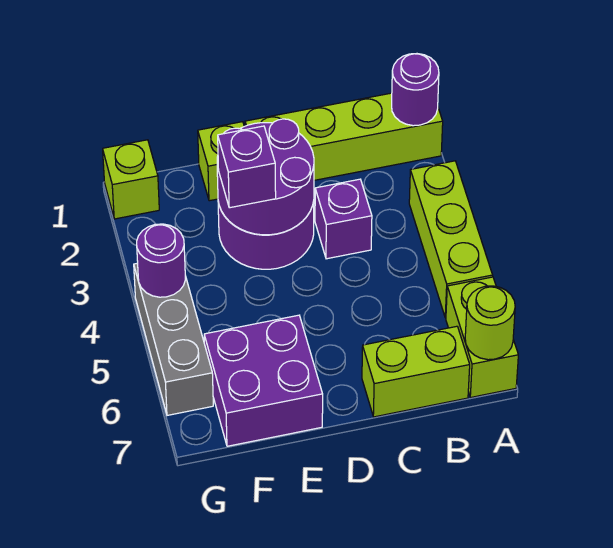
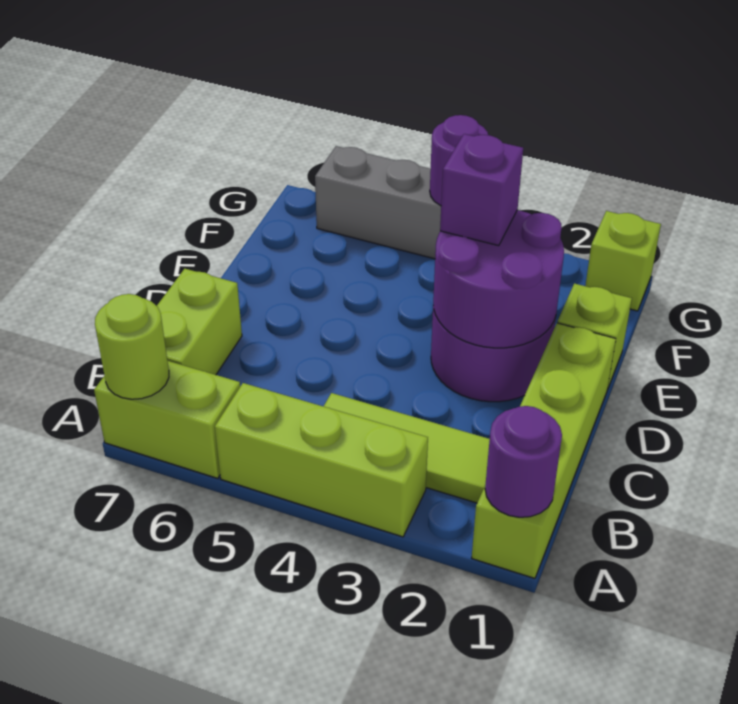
none -> lime tile B2:B4 level 1
purple brick C3 level 1 -> none
purple brick E6:F7 level 1 -> none

